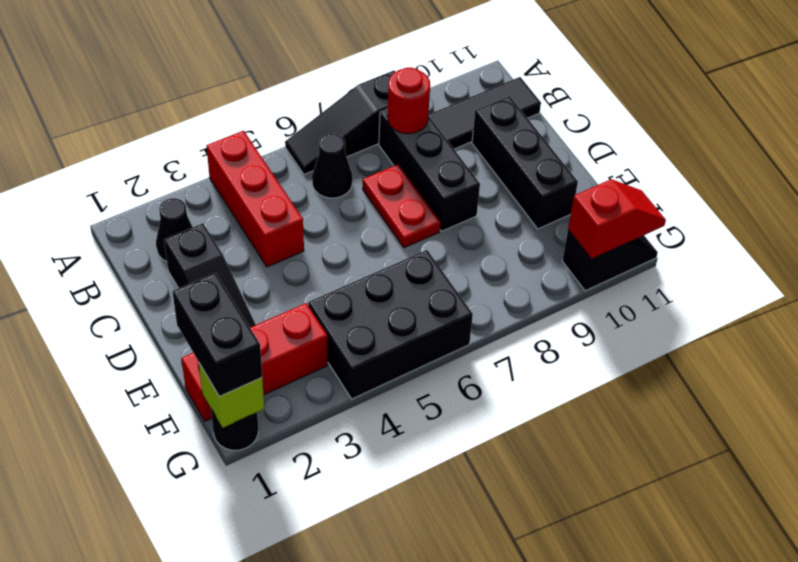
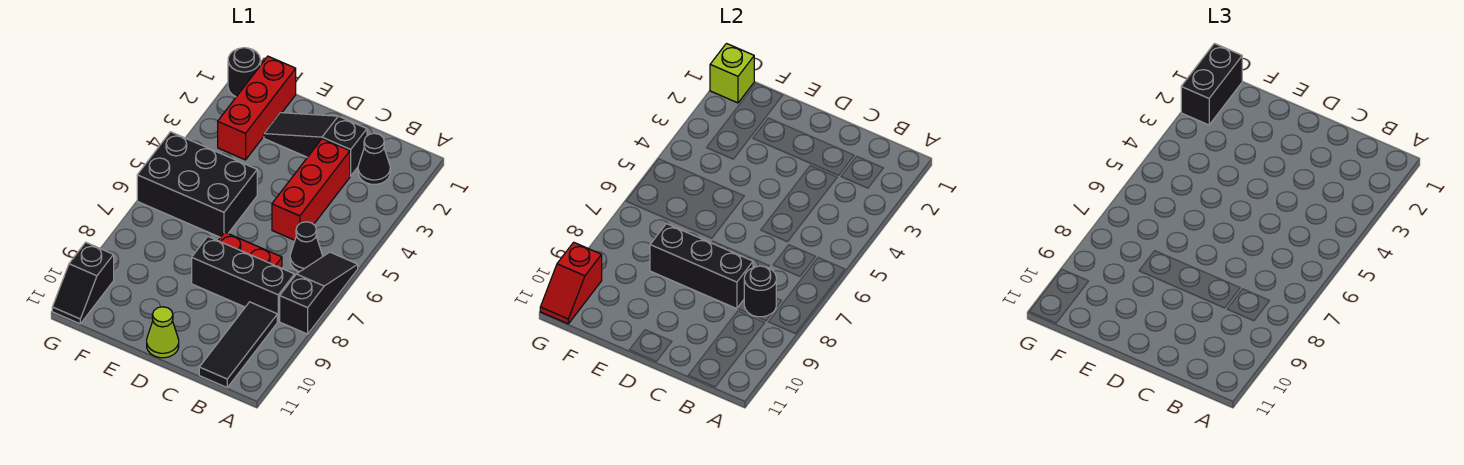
red brick A4:C4 level 1 -> red brick C3:C5 level 1
red round brick B8 level 2 -> black round brick B8 level 2
black brick C10:E10 level 1 -> black brick C8:E8 level 2
none -> lime cone D11 level 1
black brick F1:G1 level 3 -> black brick G1:G2 level 3
black brick F4:G6 level 1 -> black brick E5:G6 level 1

